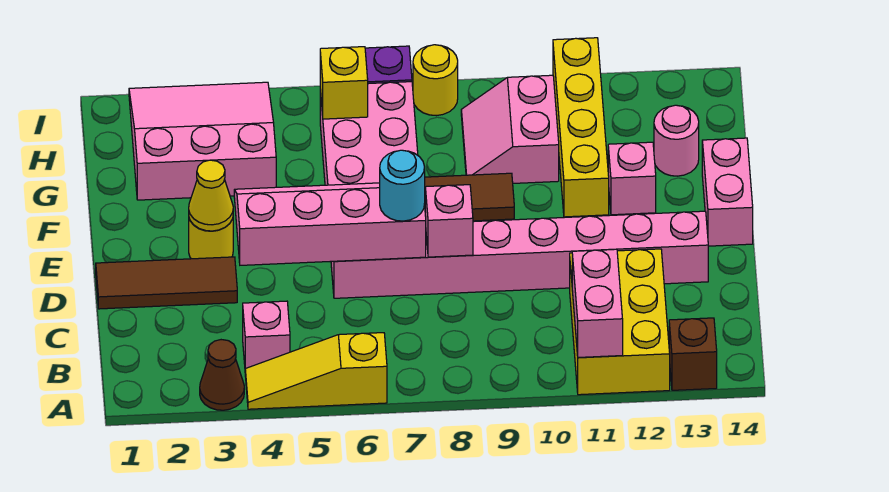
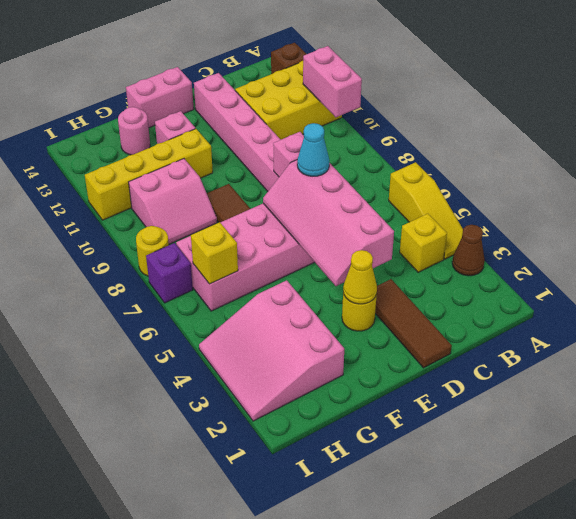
pink brick A11:B11 level 2 -> pink brick A10:A11 level 2
pink brick B4 level 1 -> yellow brick B4 level 1
cyan round brick D7 level 3 -> cyan cone D7 level 3

